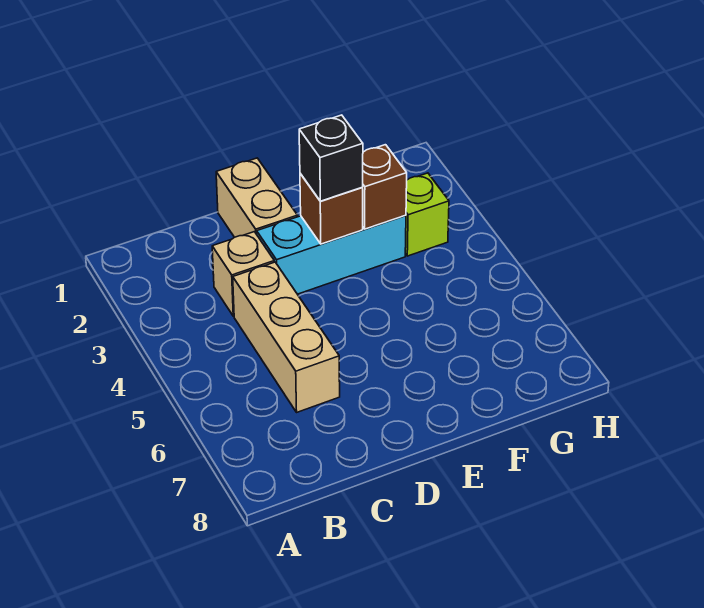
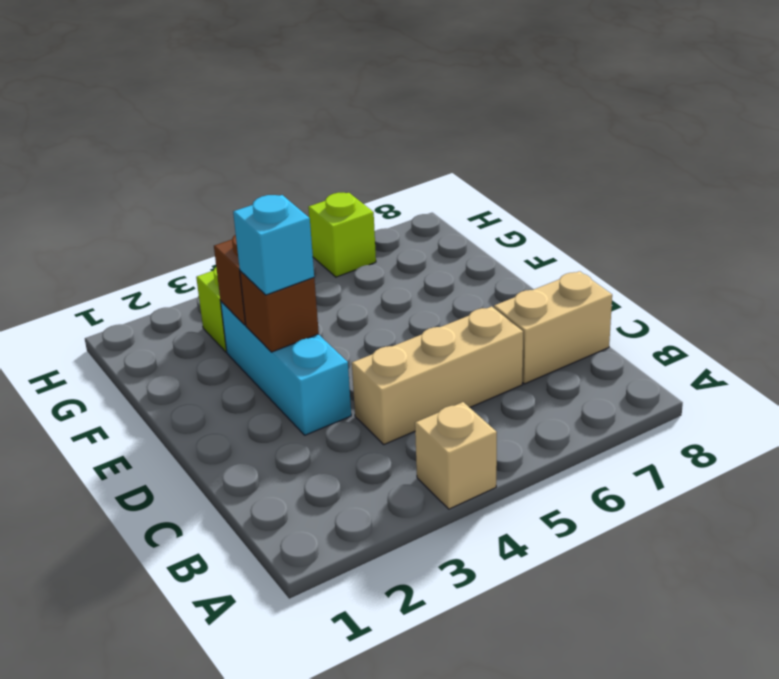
tan brick C3 level 1 -> tan brick A4 level 1
tan brick D1:D2 level 1 -> tan brick C7:C8 level 1
black brick E3 level 3 -> cyan brick E3 level 3
none -> lime brick H6 level 1

